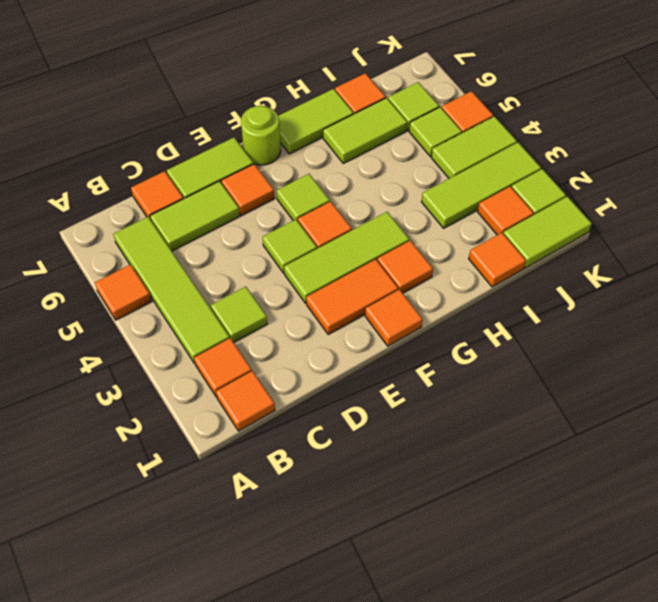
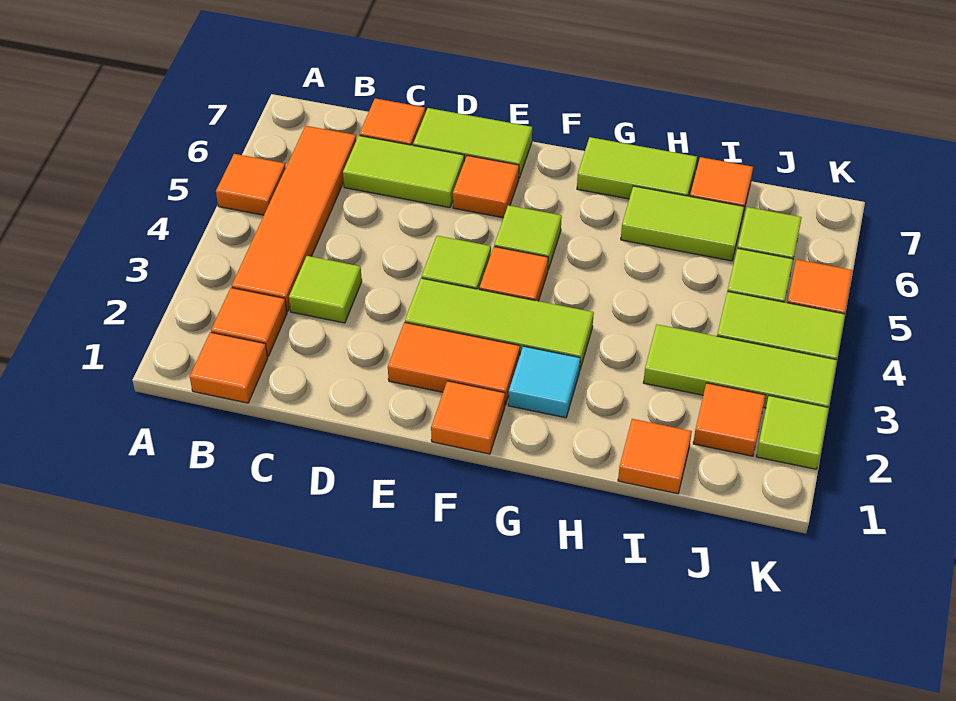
lime tile B3:B6 level 1 -> orange tile B3:B6 level 1
lime round brick F7 level 1 -> none
orange tile G2 level 1 -> cyan tile G2 level 1
lime tile J1:K1 level 1 -> none

